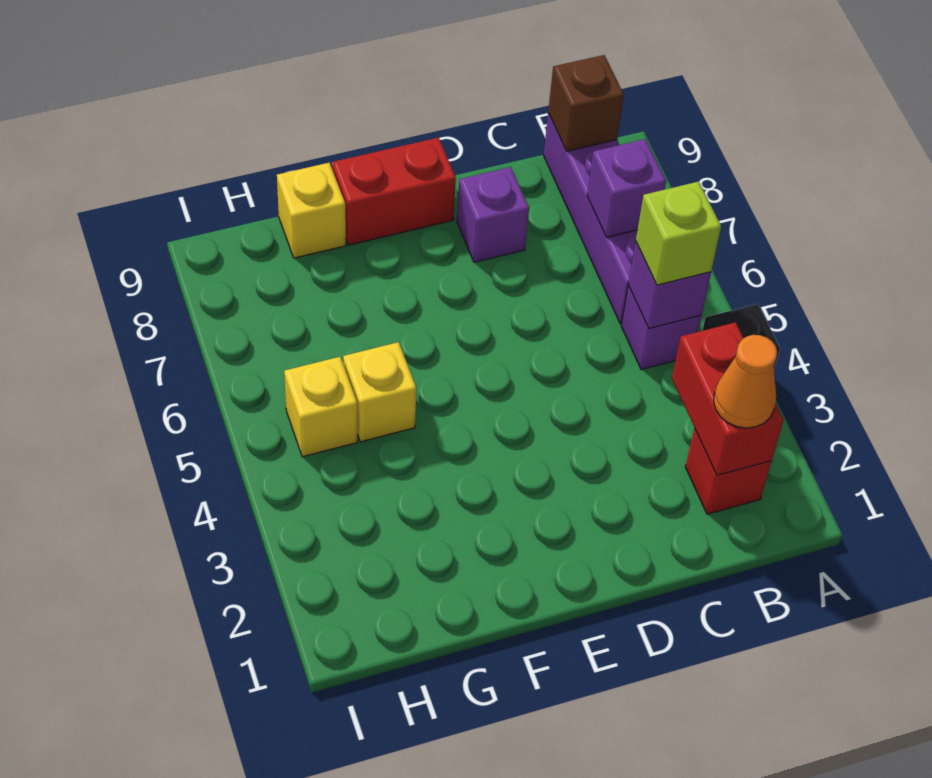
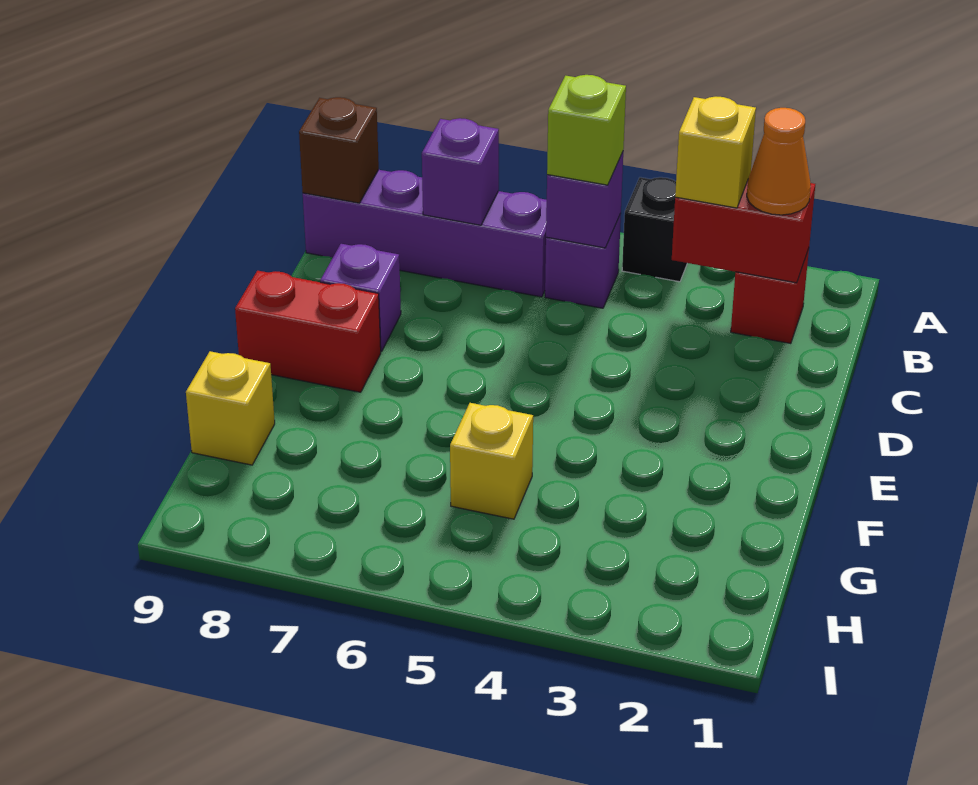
red brick E9:F9 level 1 -> red brick E8:E9 level 1
yellow brick H5 level 1 -> yellow brick B3 level 3

